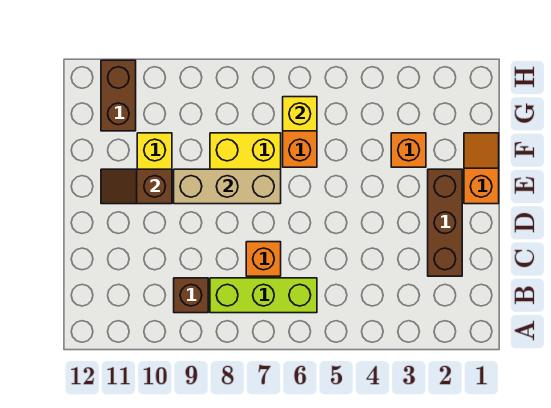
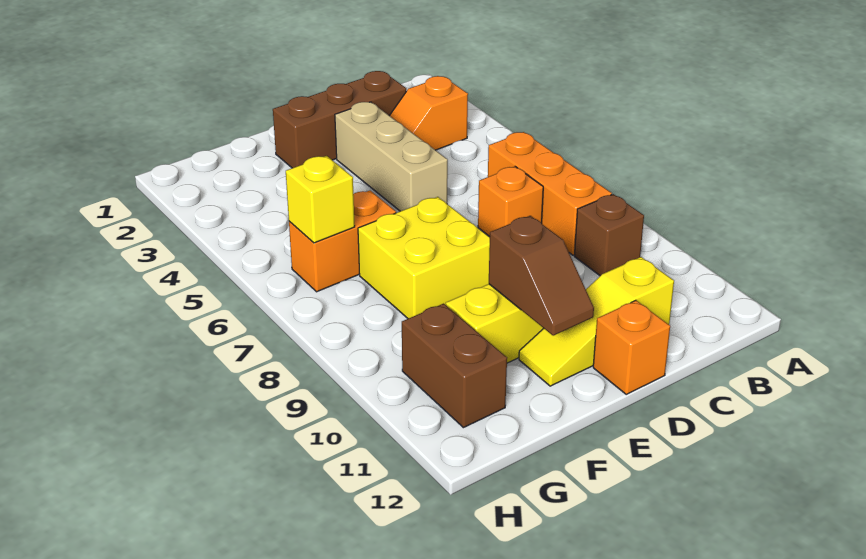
lime brick B6:B8 level 1 -> orange brick B6:B8 level 1
none -> yellow slope C11:E11 level 1 top C
orange slope E1:F1 level 1 top E -> orange slope B3:C3 level 1 top B
tan brick E7:E9 level 2 -> tan brick D3:D5 level 1
orange brick F3 level 1 -> orange brick D12 level 1
brown brick G11:H11 level 1 -> brown brick G10:G11 level 1

